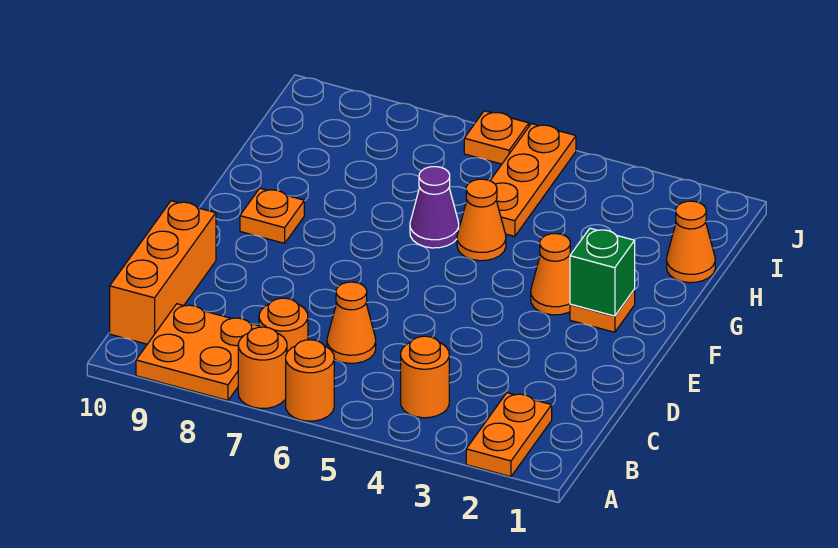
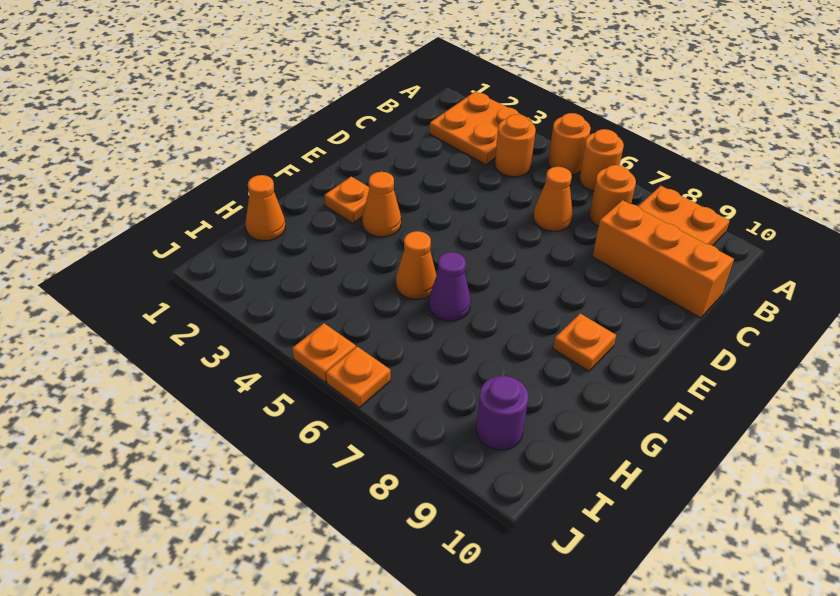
orange plate A2:B2 level 1 -> orange plate A2:B3 level 1
orange round brick A7 level 1 -> orange round brick A5 level 1
orange brick B10:D10 level 1 -> orange brick C8:C10 level 1
green brick F2 level 2 -> none
orange plate H5:J5 level 1 -> orange plate J5 level 1
none -> purple round brick I9 level 1

